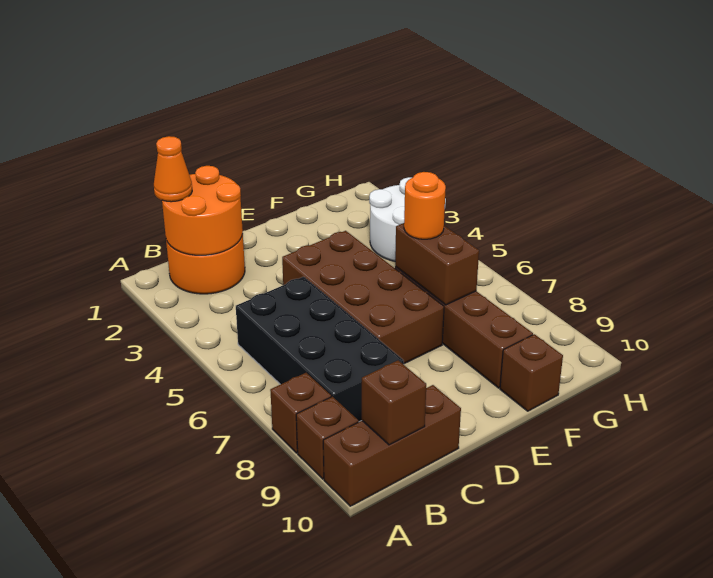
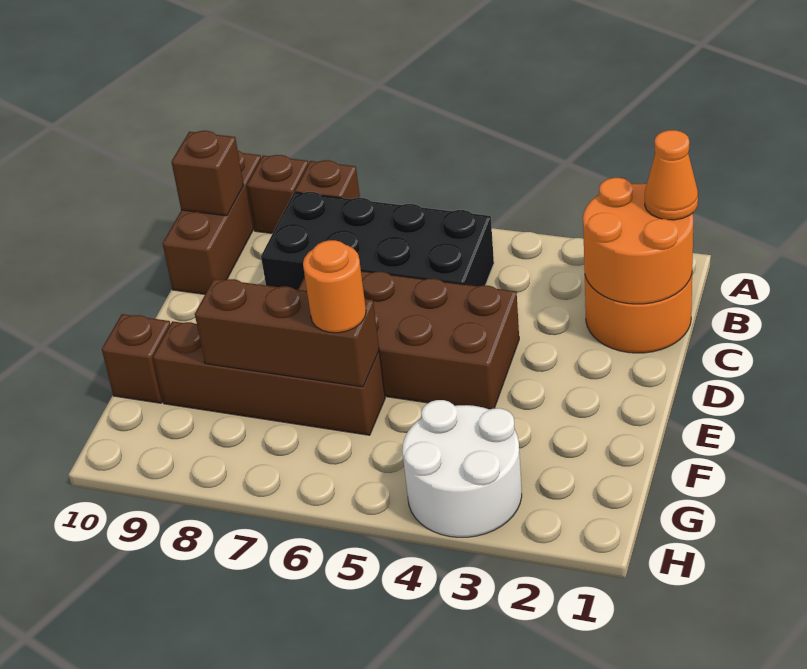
brown brick F6:F7 level 2 -> brown brick F6:F8 level 2

